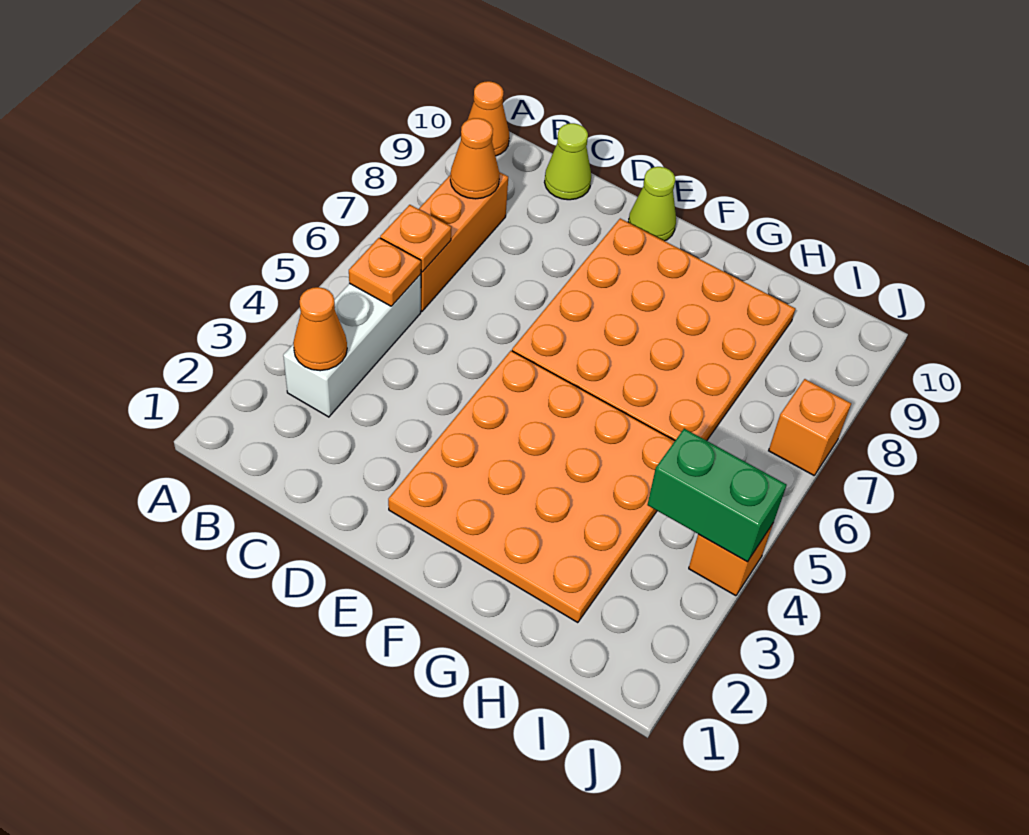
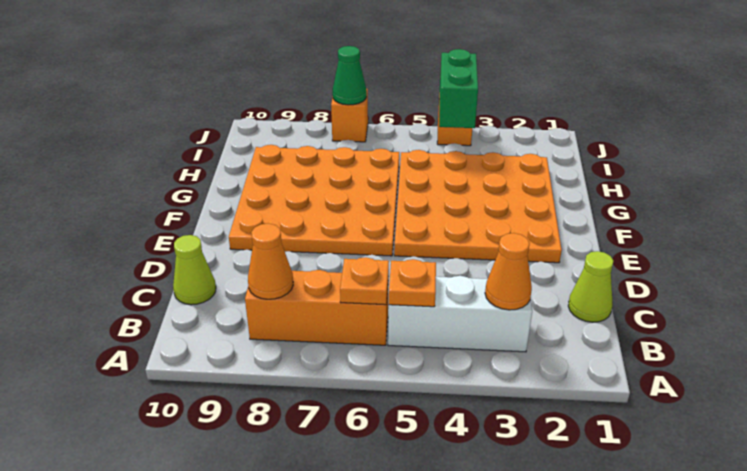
orange cone A10 level 1 -> none
lime cone E10 level 1 -> lime cone C1 level 1
none -> green cone J7 level 2

